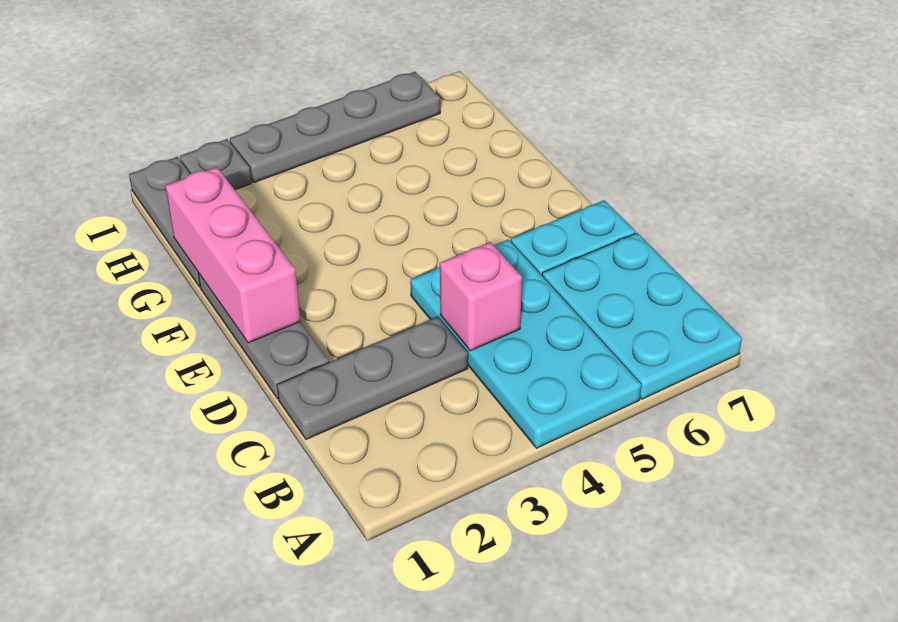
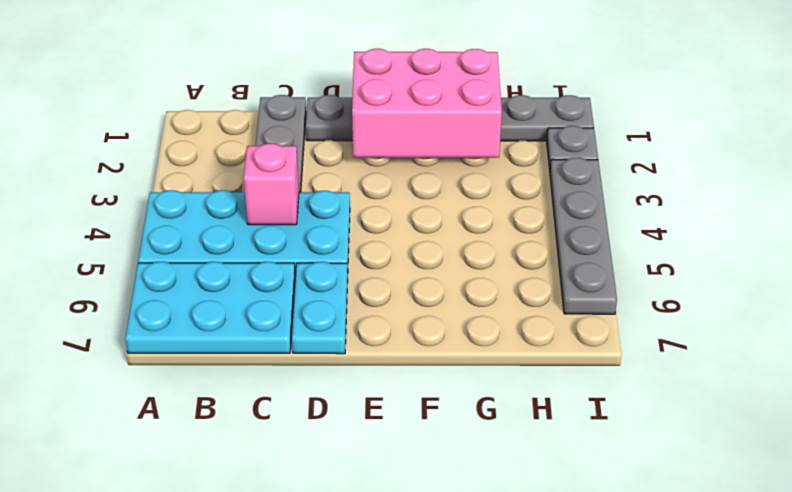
pink brick E1:G1 level 2 -> pink brick E1:G2 level 2

